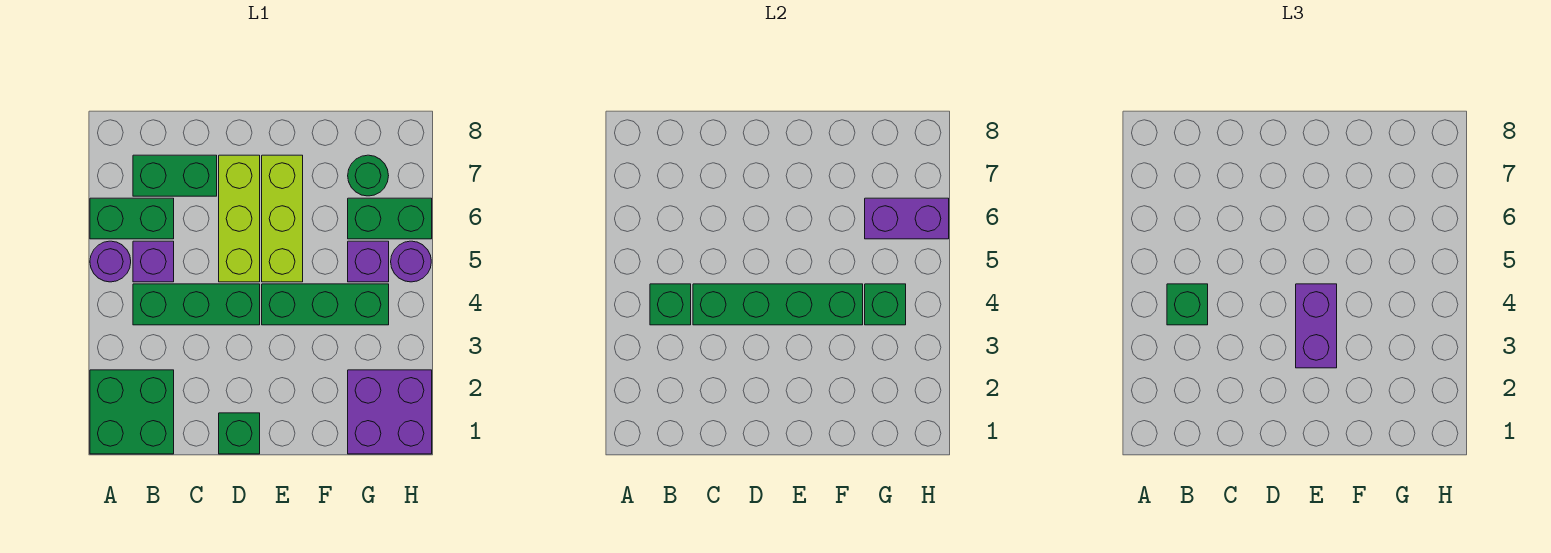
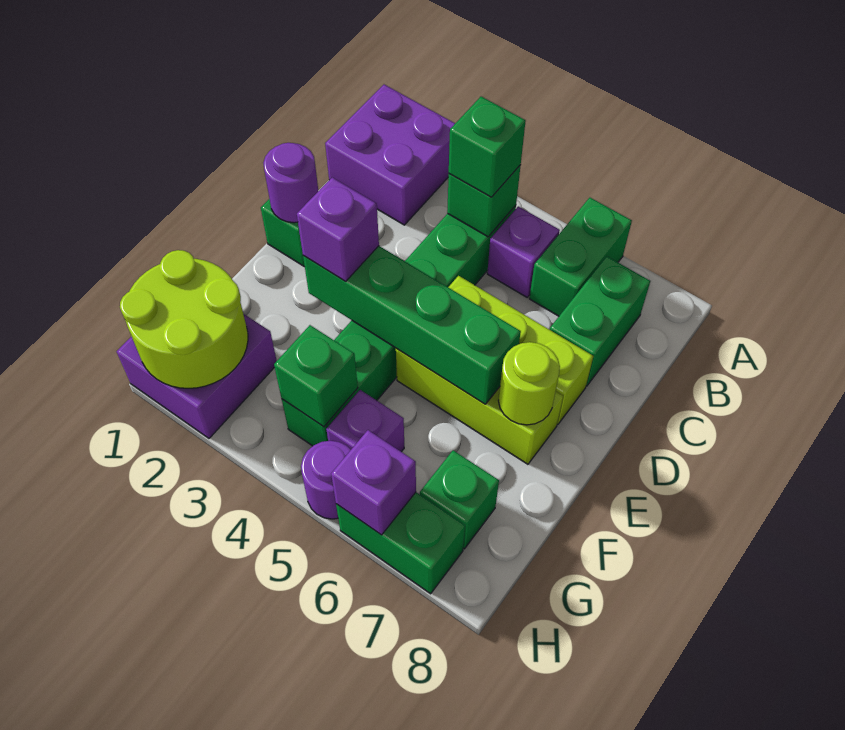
green brick A1:B2 level 1 -> purple brick A1:B2 level 1
purple round brick A5 level 1 -> purple round brick D1 level 2
green brick C4:F4 level 2 -> green brick E3:E6 level 2
purple brick E3:E4 level 3 -> purple brick E3 level 3
none -> lime round brick E7 level 2
none -> lime round brick G1:H2 level 2
green brick G6:H6 level 1 -> green brick H6:H7 level 1
purple brick G6:H6 level 2 -> purple brick H6 level 2
green round brick G7 level 1 -> green brick G7 level 1

